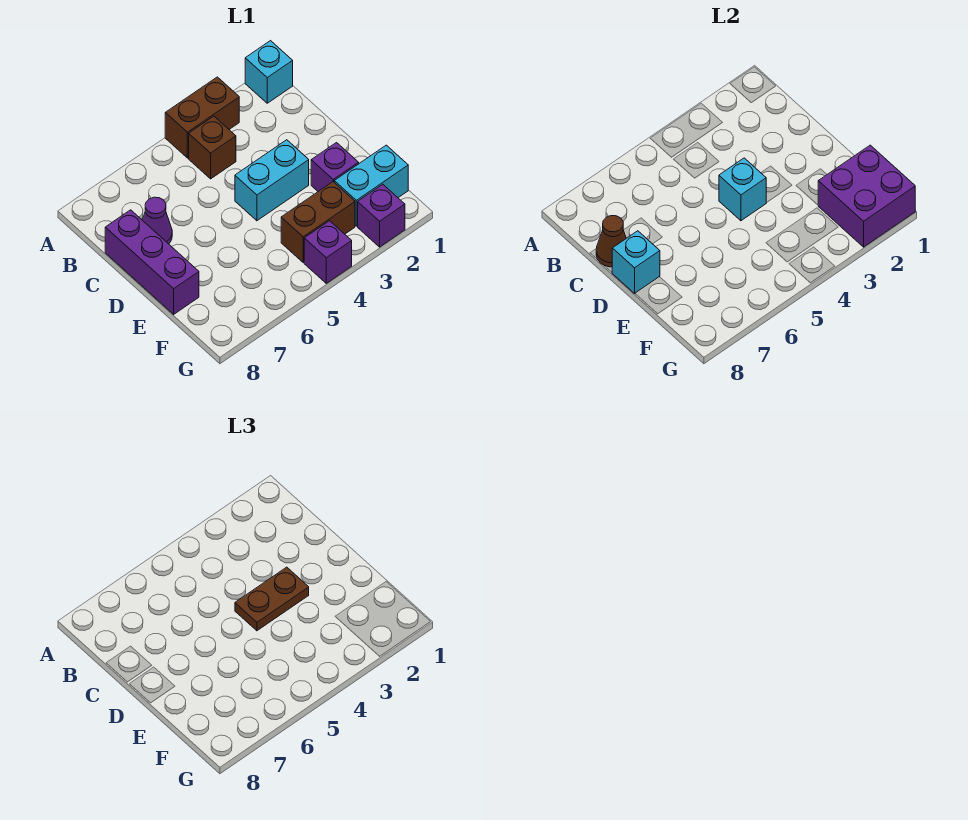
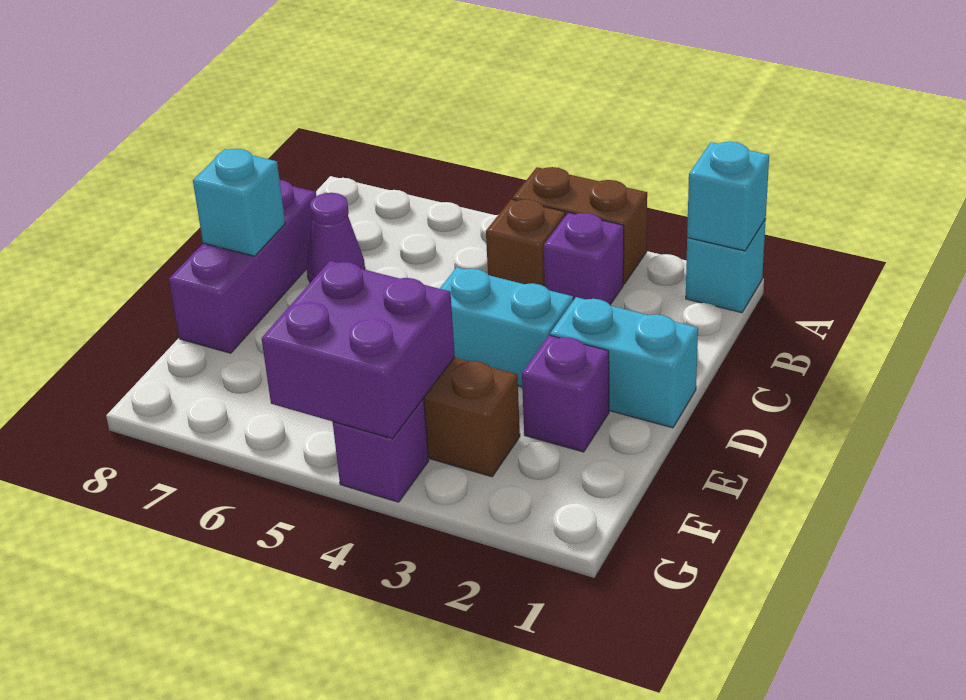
brown cone C8 level 2 -> none
brown plate D3:D4 level 3 -> none
cyan brick D4 level 2 -> cyan brick A1 level 2
cyan brick F1:F2 level 1 -> cyan brick D1:D2 level 1
purple brick F1:G2 level 2 -> purple brick F4:G5 level 2
purple brick G2 level 1 -> purple brick B3 level 1

